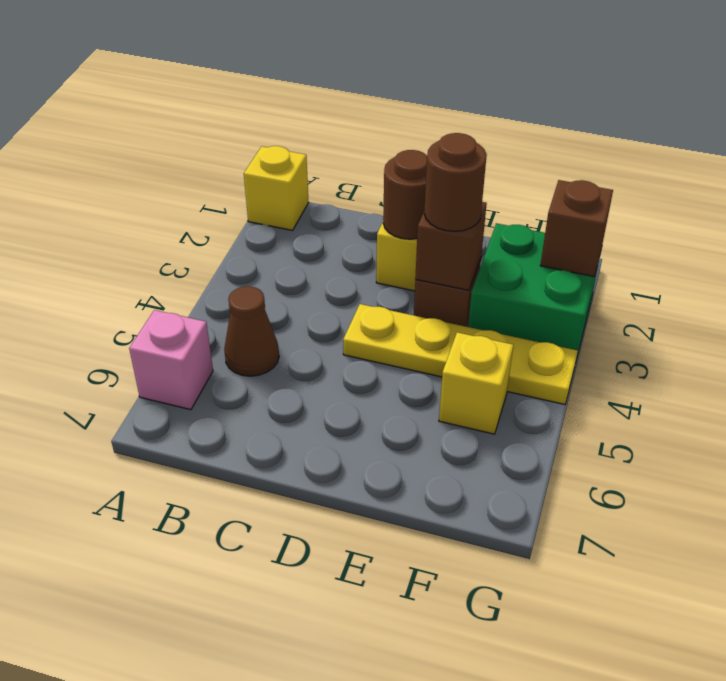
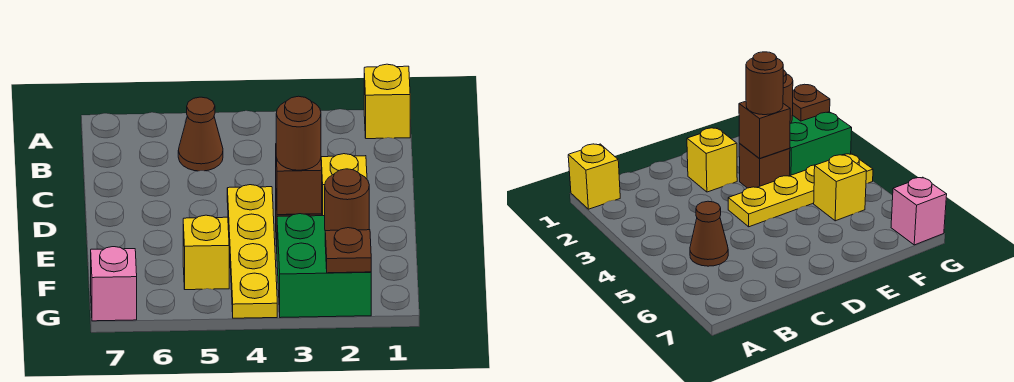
pink brick A6 level 1 -> pink brick G7 level 1
brown round brick D2 level 2 -> brown round brick F2 level 2
brown brick G2 level 2 -> brown plate G2 level 2

